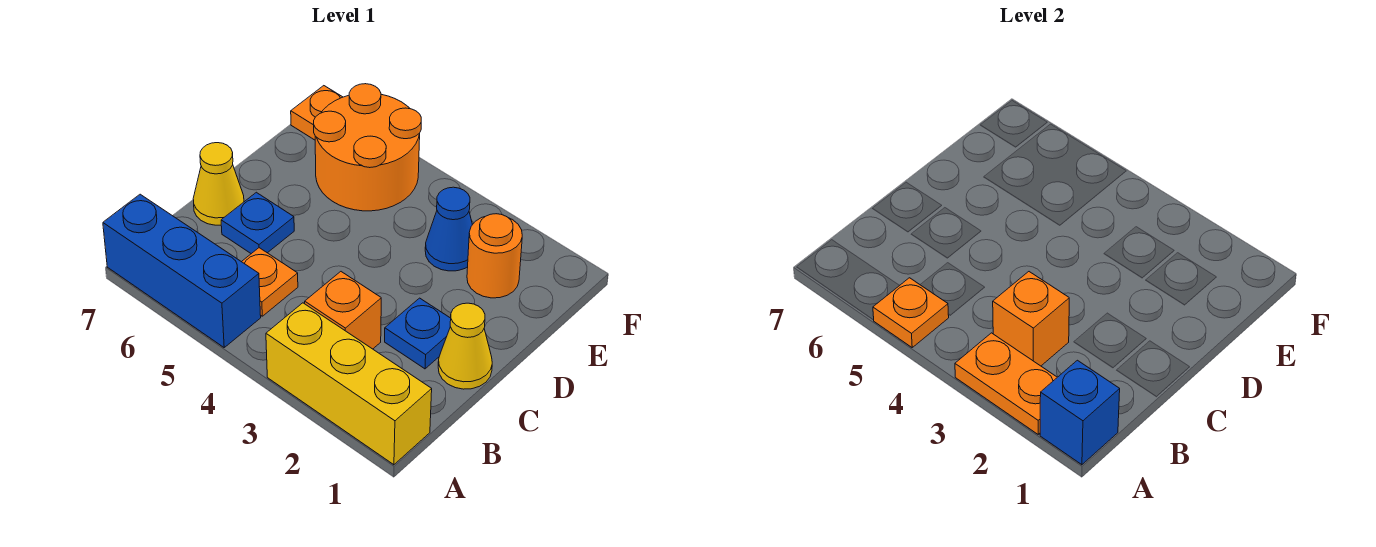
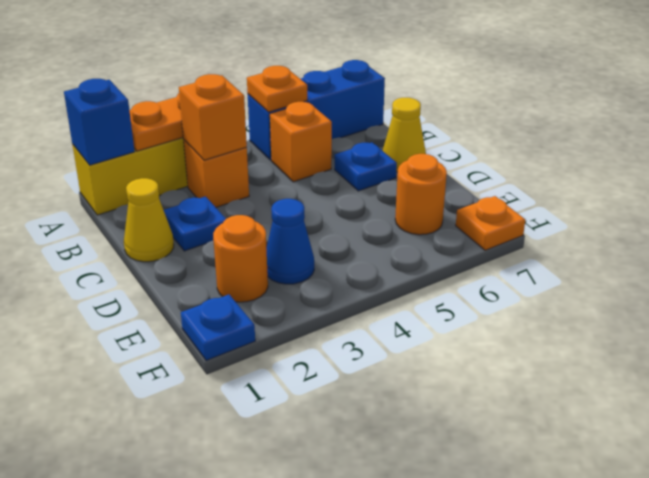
orange plate B5 level 1 -> orange brick B5 level 1
orange round brick E5:F6 level 1 -> orange round brick E6 level 1
none -> blue plate F1 level 1

